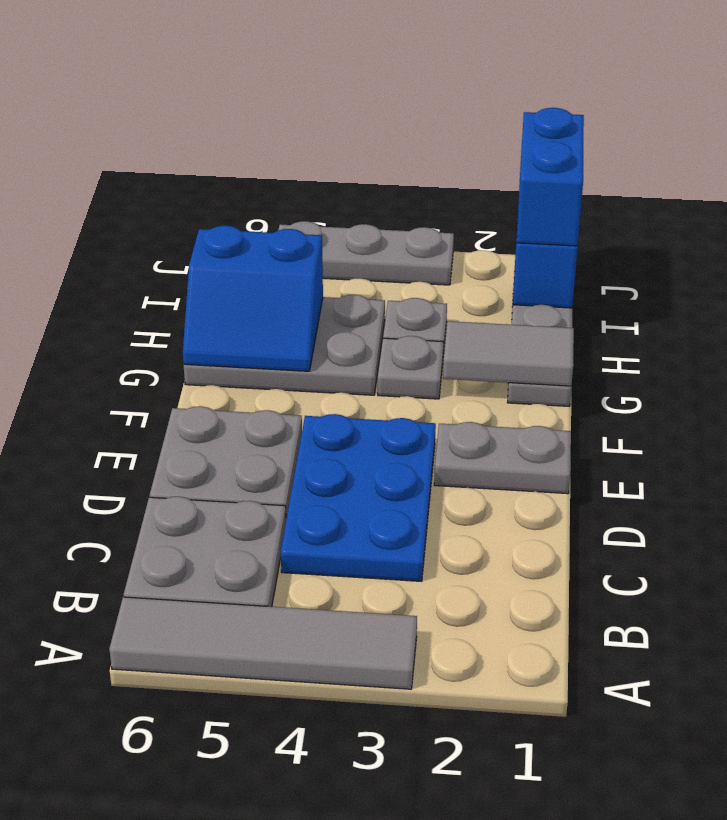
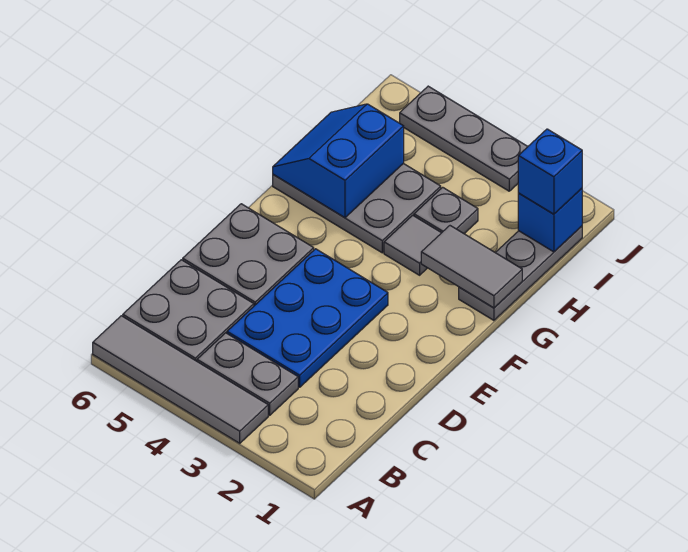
grey plate E1:E2 level 1 -> grey plate B3:B4 level 1
grey plate G3 level 1 -> grey tile G3 level 1
blue slope G5:H6 level 2 top H -> blue slope G5:H6 level 2 top 5
blue brick I1:J1 level 3 -> blue brick I1 level 3

